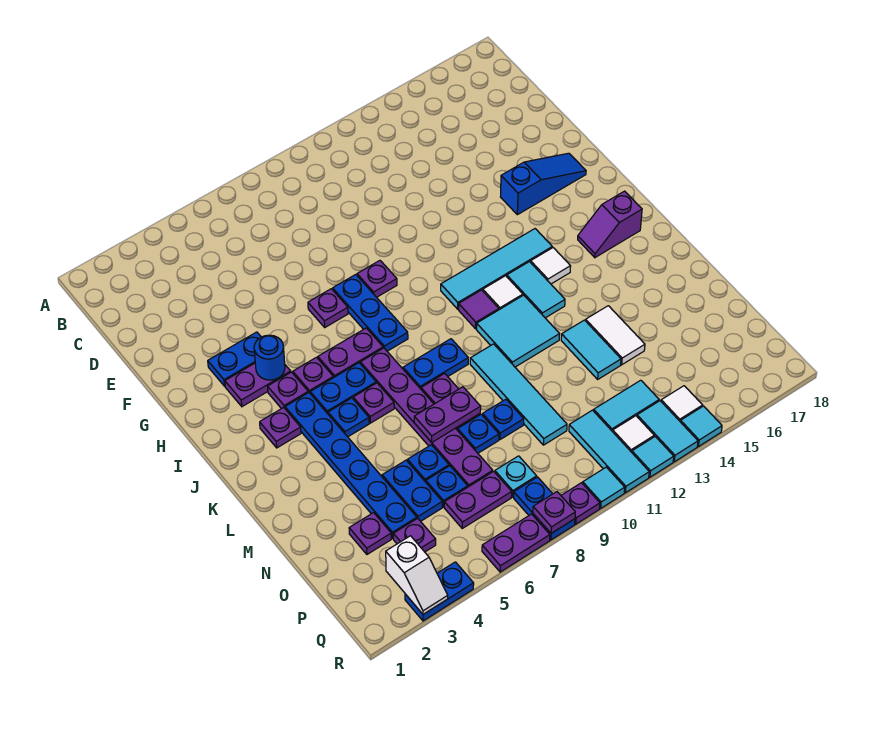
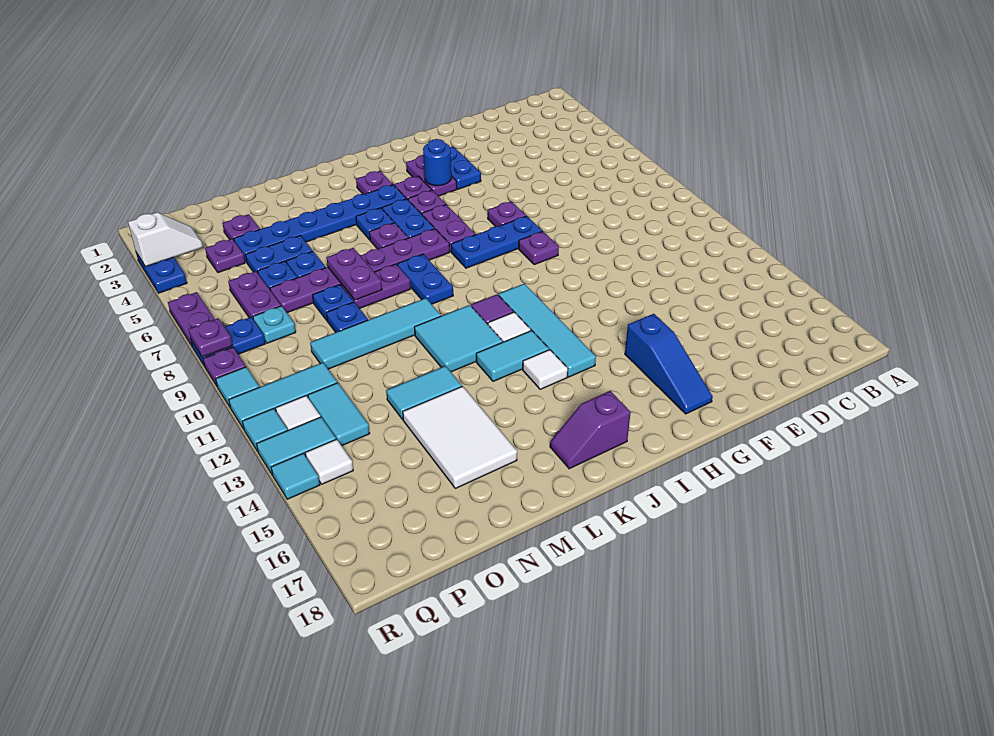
purple slope J16:J17 level 1 top 17 -> purple slope J17:K17 level 1 top J
white tile M14:N14 level 1 -> white tile M14:N16 level 1
white slope Q3:R3 level 2 top Q -> white slope Q3:R3 level 2 top R

